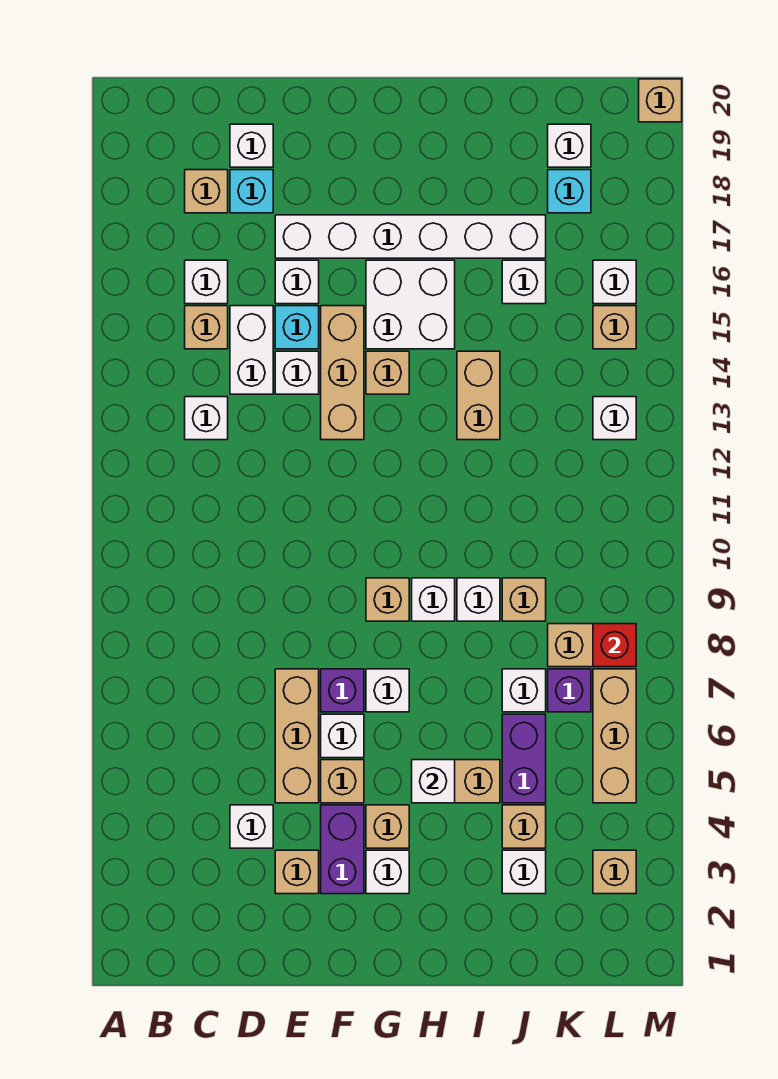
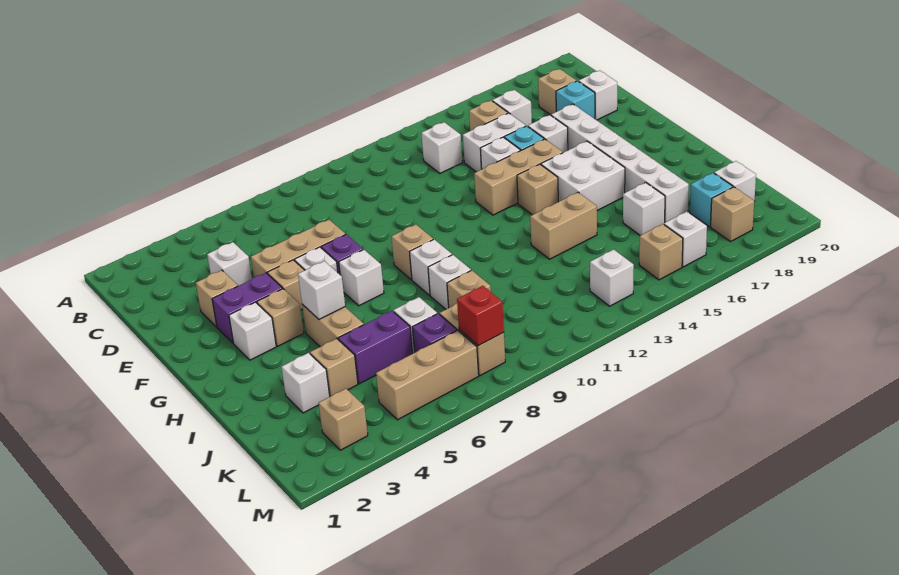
tan brick M20 level 1 -> tan brick L18 level 1

